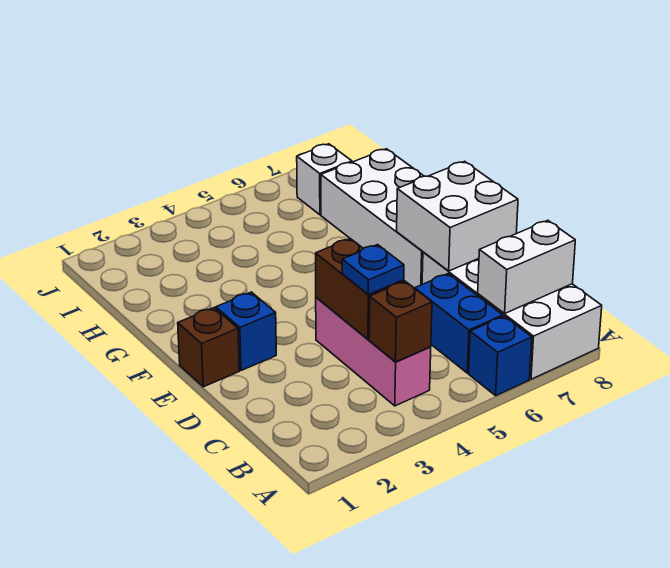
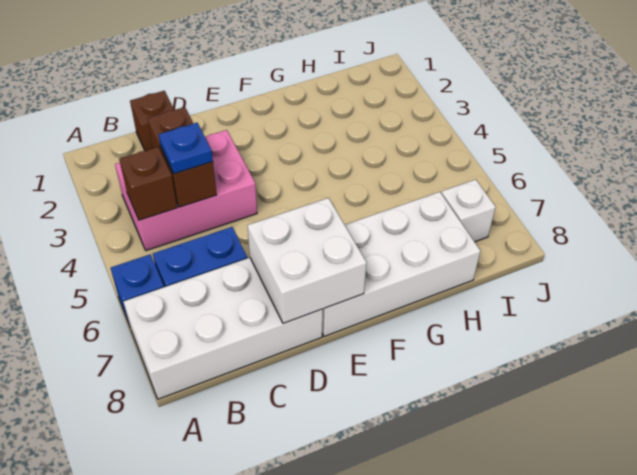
pink brick B4:D4 level 1 -> pink brick B3:D4 level 1
white brick B7:B8 level 2 -> none
brown brick C4:D4 level 2 -> brown brick C3:C4 level 2
brown brick E1 level 1 -> brown brick C1 level 1
blue brick E2 level 1 -> none

